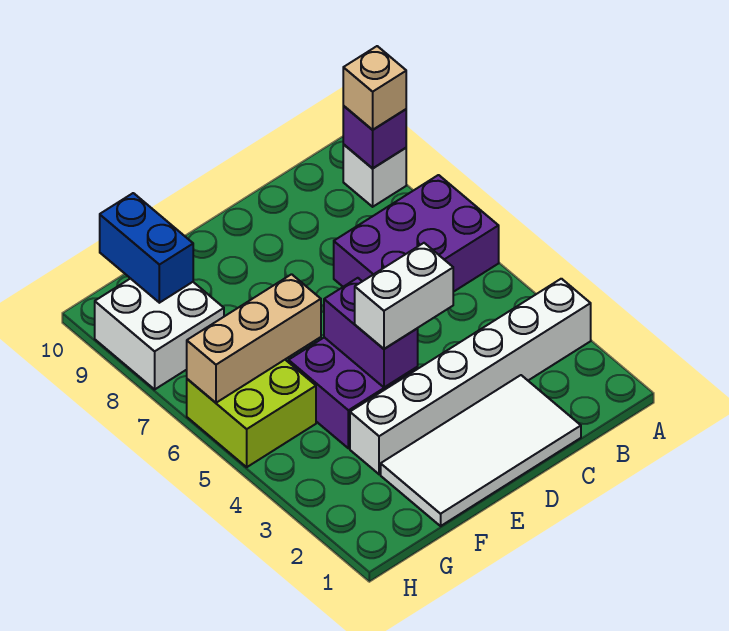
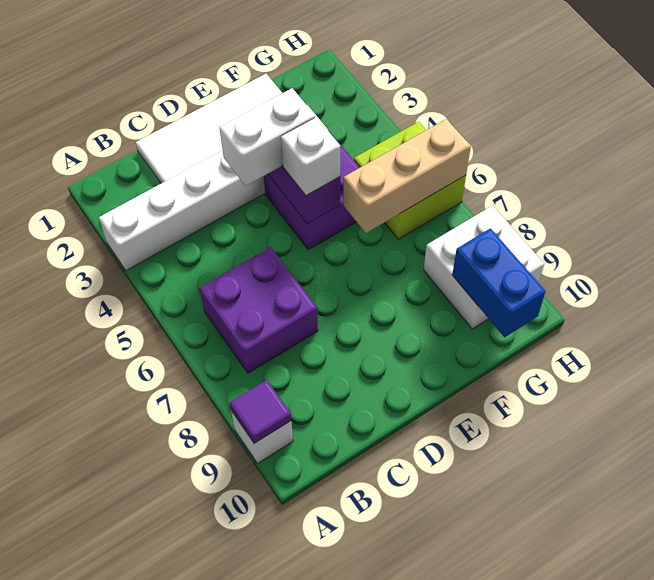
purple brick A6:C7 level 1 -> purple brick B6:C7 level 1
purple brick A9 level 2 -> purple tile A9 level 2
tan brick A9 level 3 -> none
none -> white brick E5 level 3

